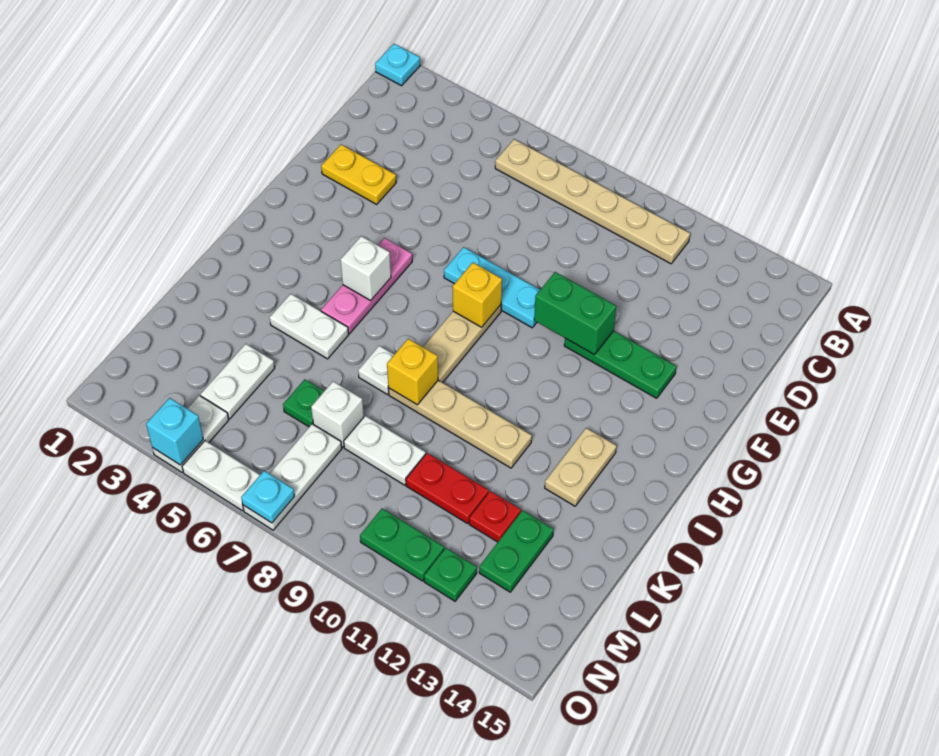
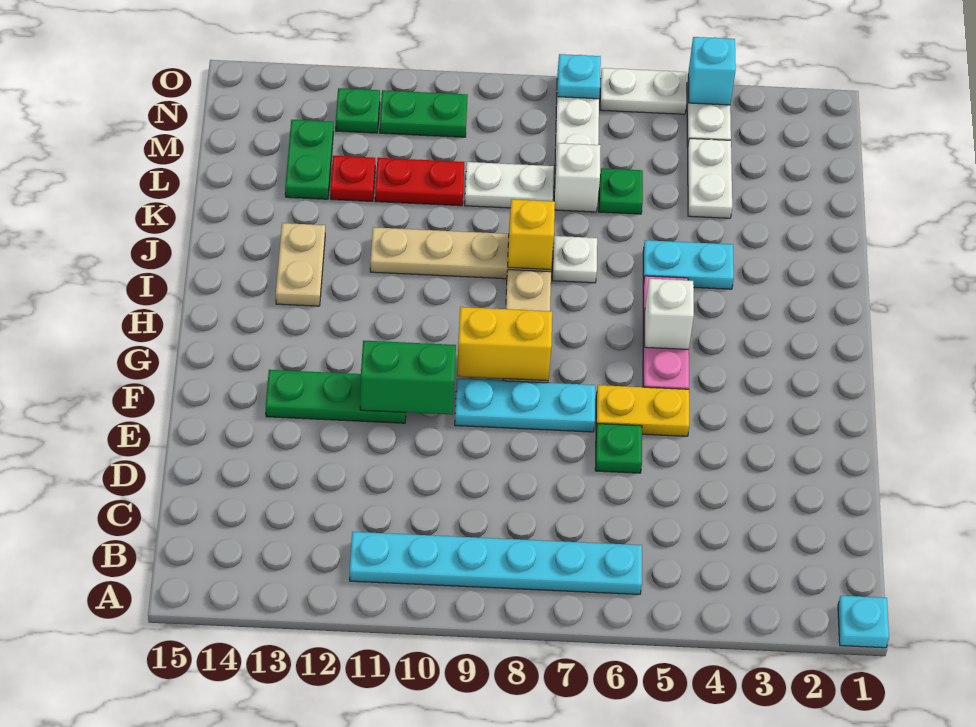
tan plate B6:B11 level 1 -> cyan plate B6:B11 level 1
yellow plate E2:E3 level 1 -> yellow plate F5:F6 level 1
none -> green plate E6 level 1
yellow brick G8 level 2 -> yellow brick G8:G9 level 2
white plate J4:J5 level 1 -> cyan plate J4:J5 level 1

